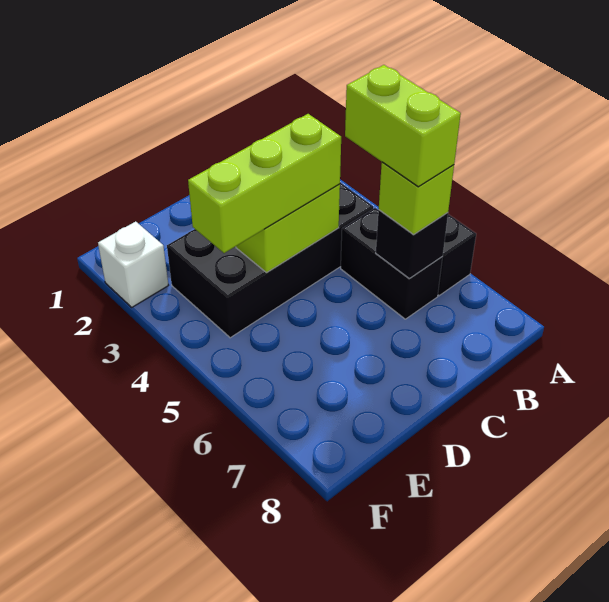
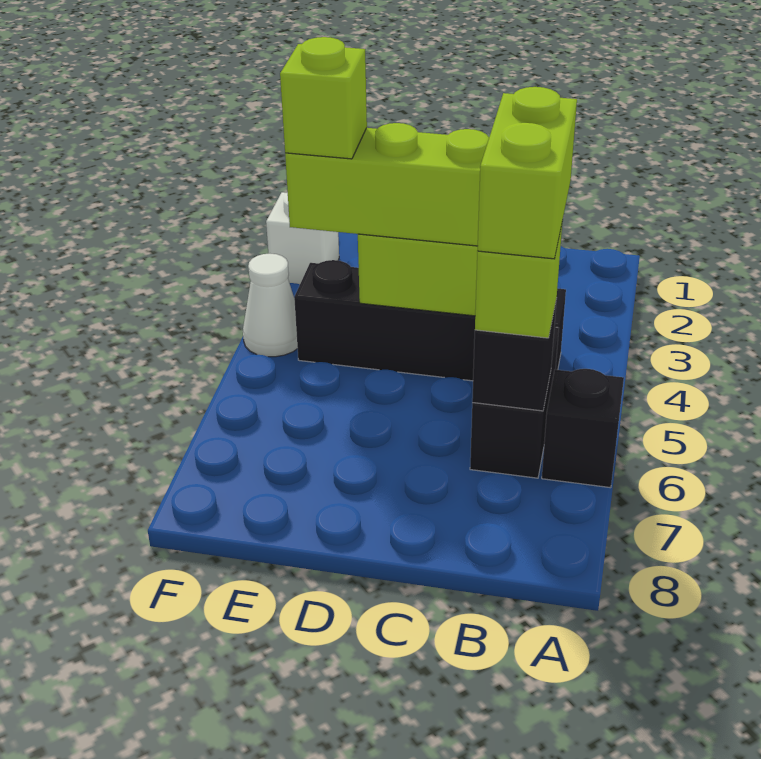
black brick B3:E4 level 1 -> black brick B4:E4 level 1
none -> lime brick E4 level 4
none -> white cone F4 level 1

